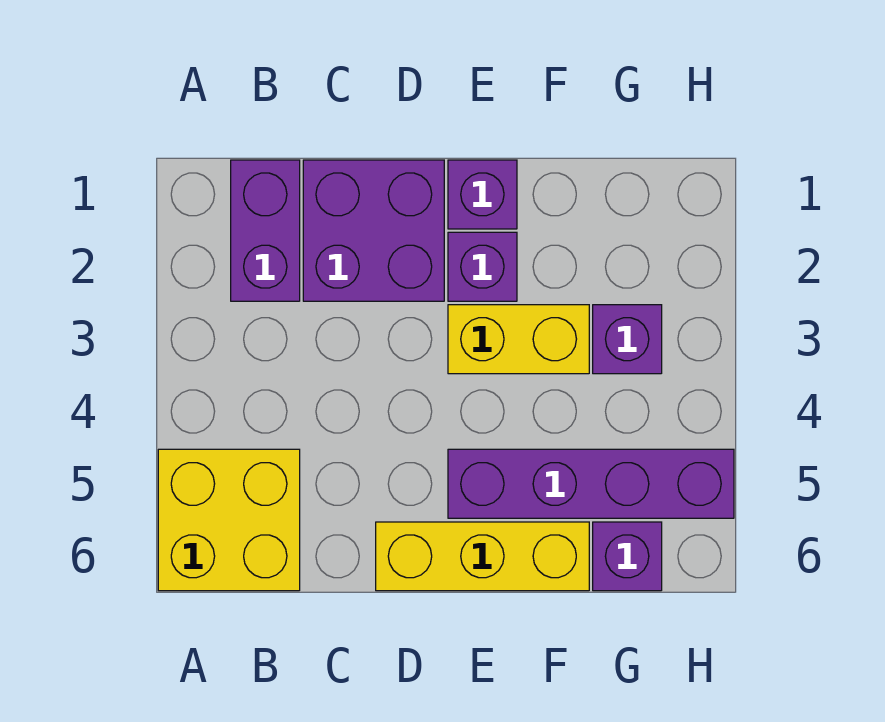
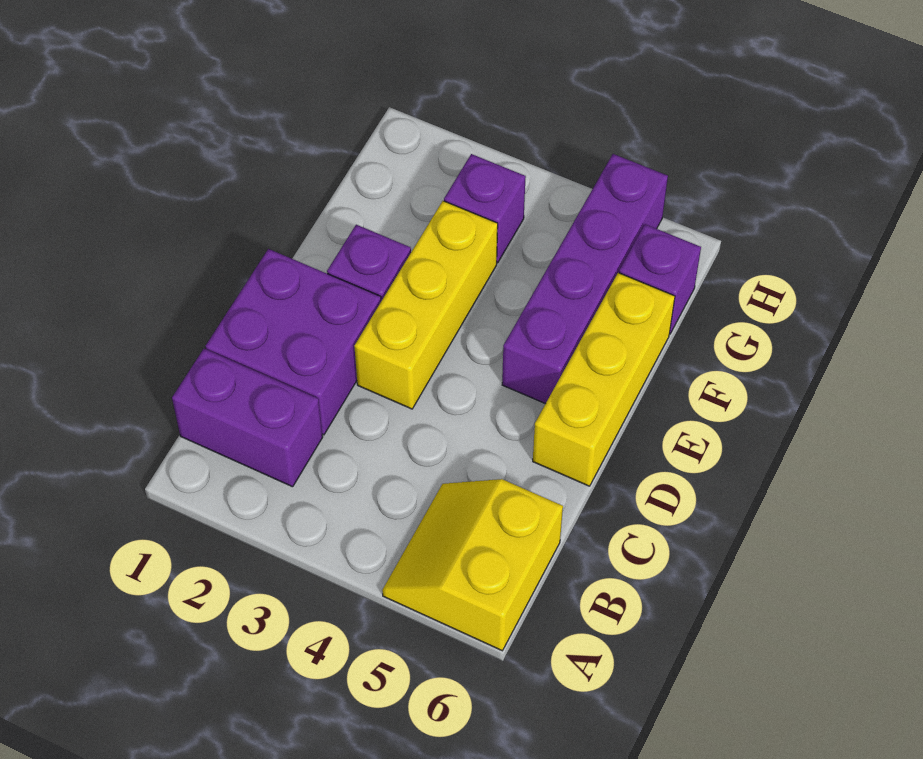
yellow brick A5:B6 level 1 -> yellow slope A5:B6 level 1 top 6
purple brick E1 level 1 -> none
yellow brick E3:F3 level 1 -> yellow brick D3:F3 level 1

